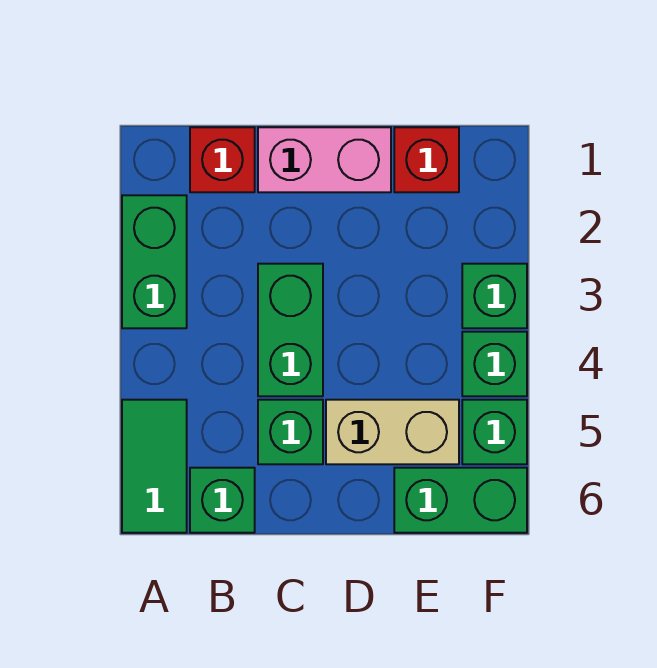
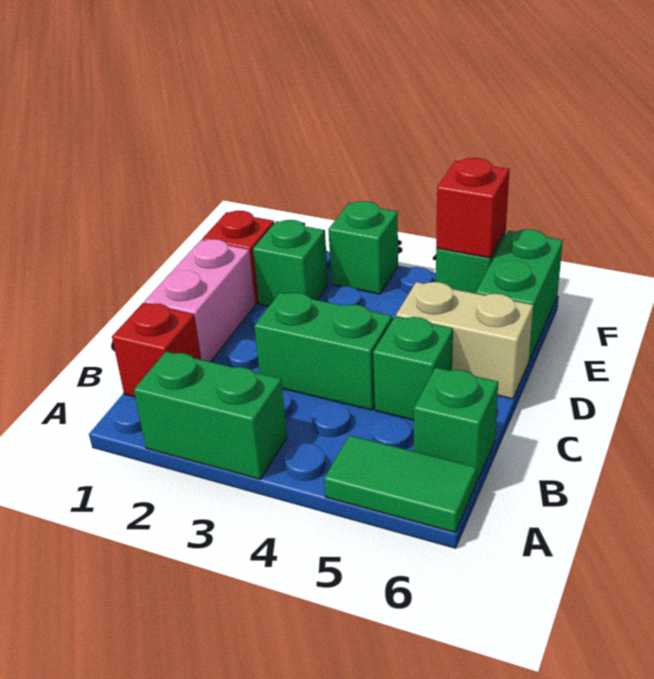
tan brick D5:E5 level 1 -> tan brick D5:D6 level 1
green brick F4 level 1 -> green brick E2 level 1
none -> red brick F5 level 2

